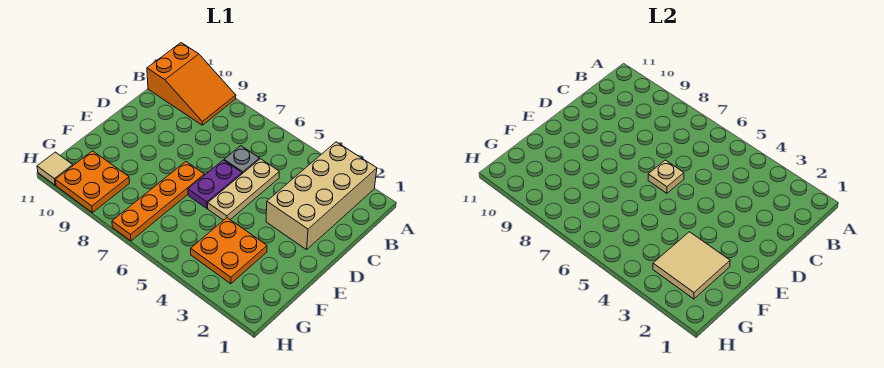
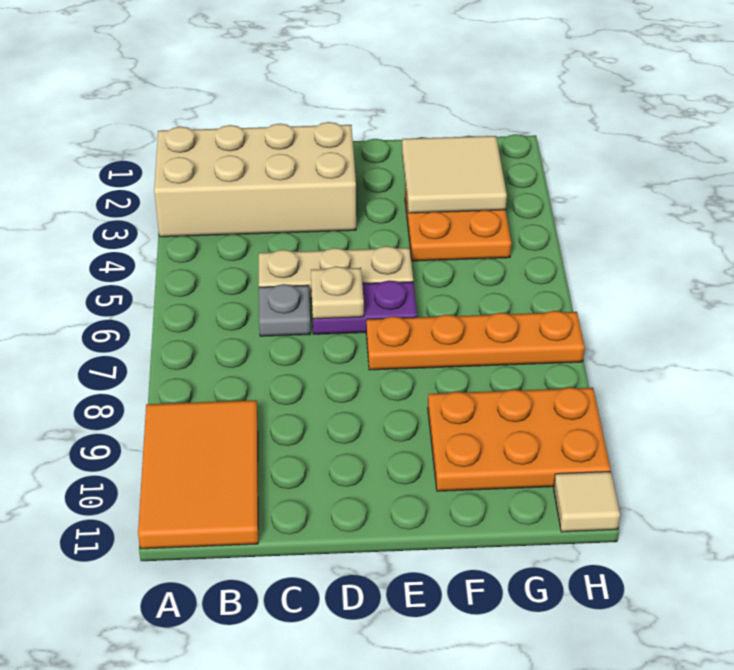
orange slope A9:B11 level 1 top 11 -> orange tile A9:B11 level 1
orange plate G9:H10 level 1 -> orange plate F9:H10 level 1

